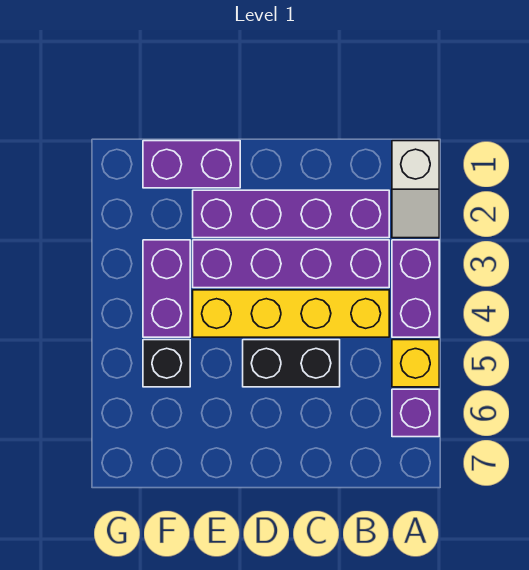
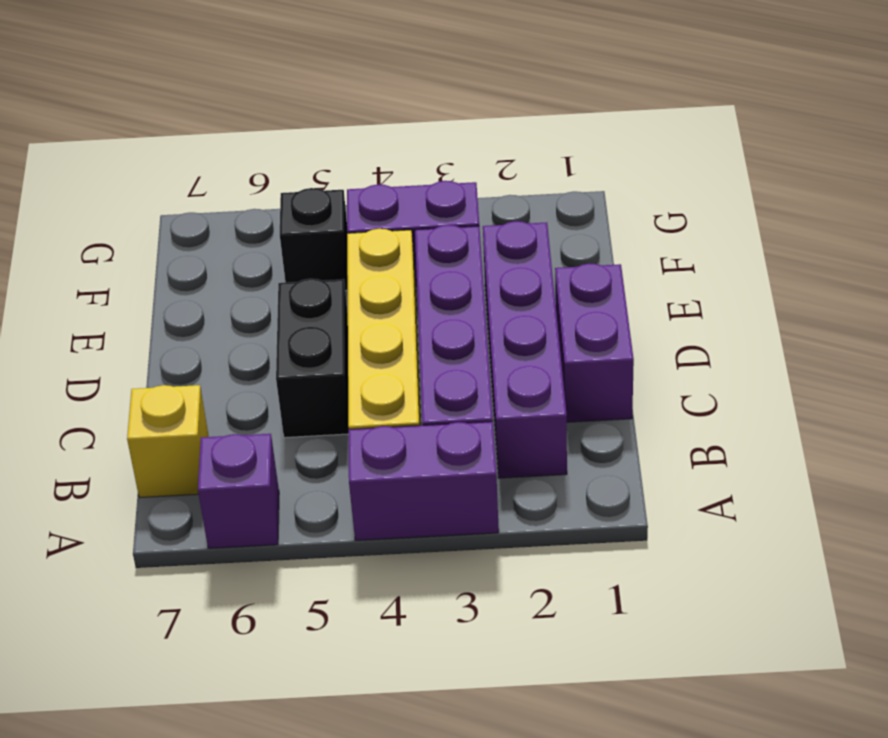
white slope A1:A2 level 1 top 1 -> none
yellow brick A5 level 1 -> yellow brick B7 level 1
purple brick E1:F1 level 1 -> purple brick C1:D1 level 1

